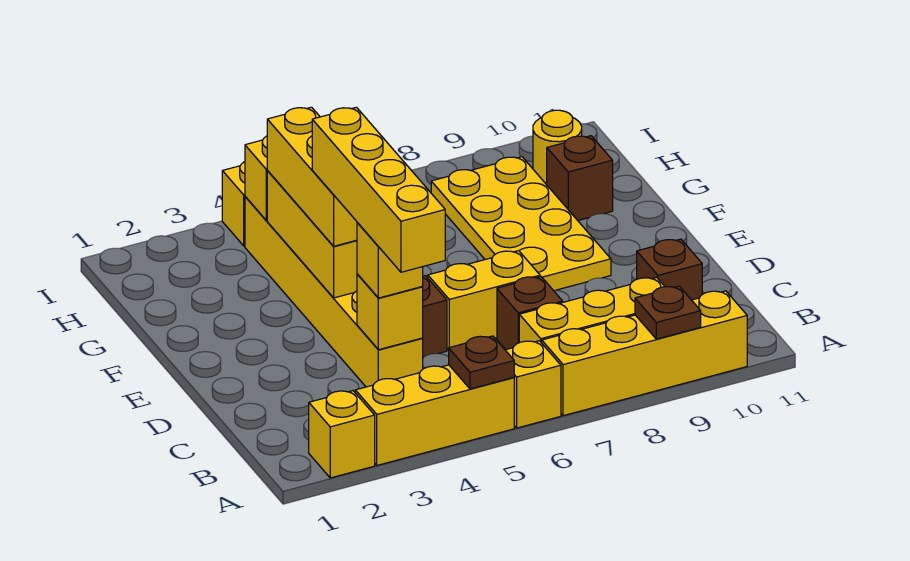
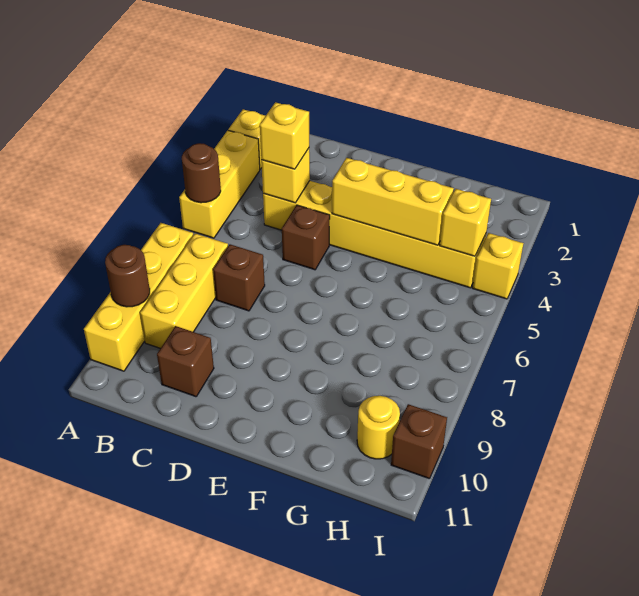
brown plate A5 level 2 -> brown round brick A5 level 2
yellow brick A6 level 1 -> none
brown plate A9 level 2 -> brown round brick A9 level 2
yellow brick B4:E4 level 4 -> none
yellow brick D6:D7 level 1 -> none
yellow brick E4:G4 level 3 -> none
yellow plate E8:H9 level 1 -> none
brown brick G10 level 1 -> brown brick I10 level 1

